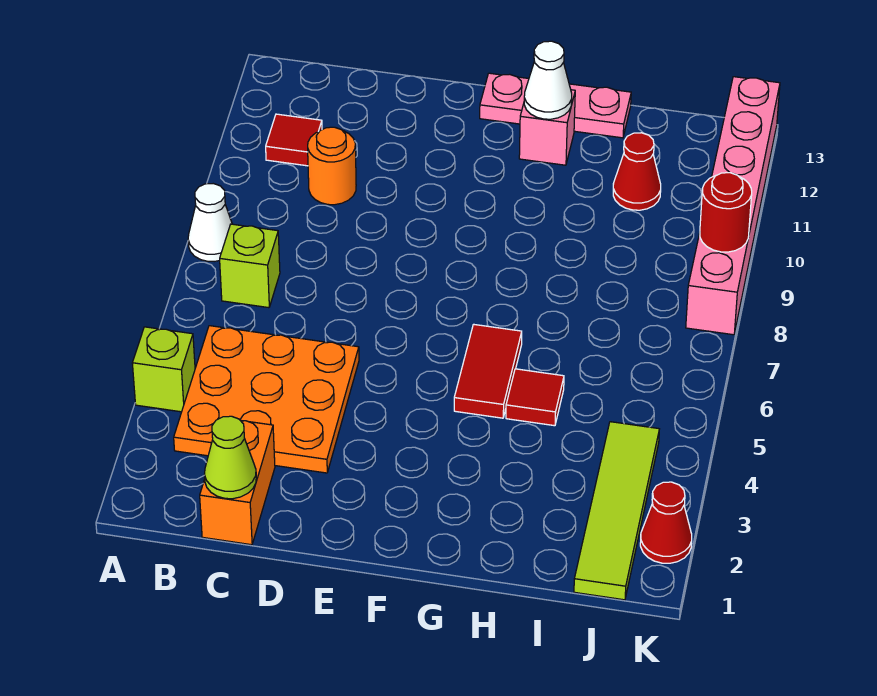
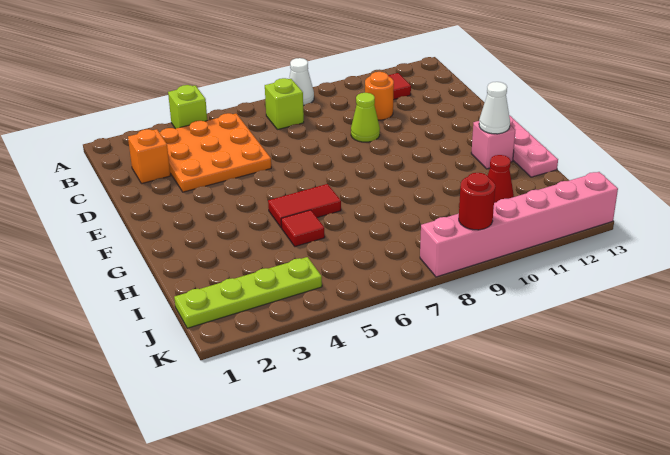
orange brick C1:C2 level 1 -> orange brick C2 level 1
lime cone C1 level 2 -> lime cone D9 level 1
lime tile J1:J4 level 1 -> lime plate J1:J4 level 1
red cone K2 level 1 -> none

